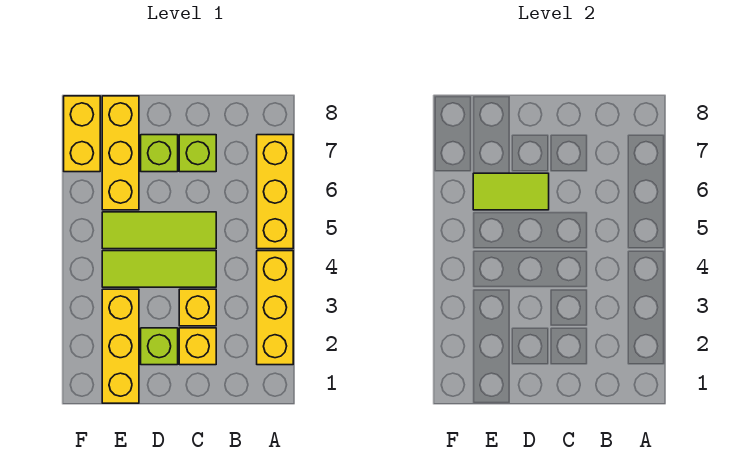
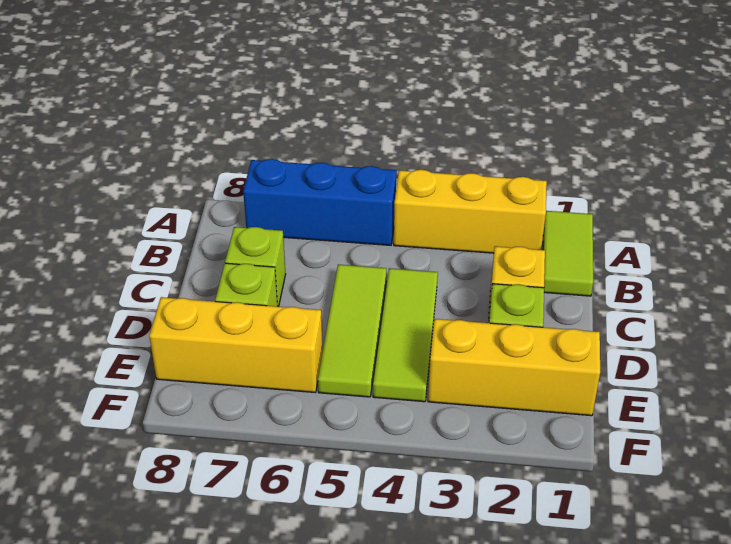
yellow brick A5:A7 level 1 -> blue brick A5:A7 level 1
yellow brick C3 level 1 -> none
lime tile D6:E6 level 2 -> lime tile A1:B1 level 1
yellow brick F7:F8 level 1 -> none

